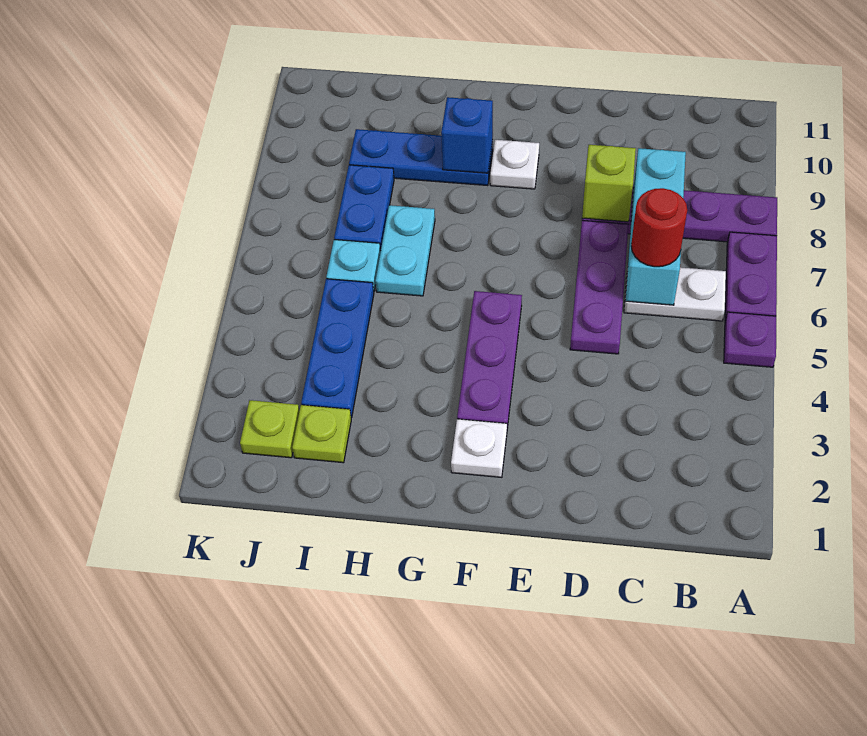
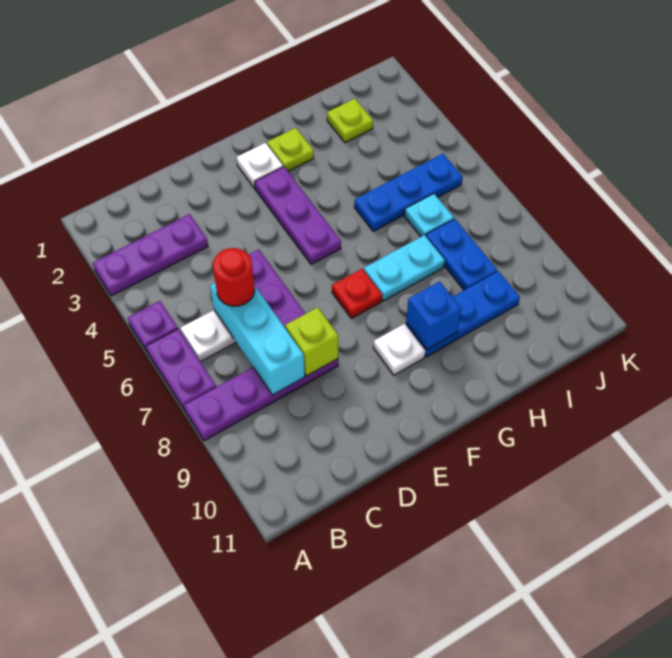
none -> purple plate A3:C3 level 1
none -> red plate F7 level 1
cyan plate H6:H7 level 1 -> cyan plate G7:H7 level 1
blue plate I3:I5 level 1 -> blue plate H5:J5 level 1
lime plate J2 level 1 -> lime plate G2 level 1

